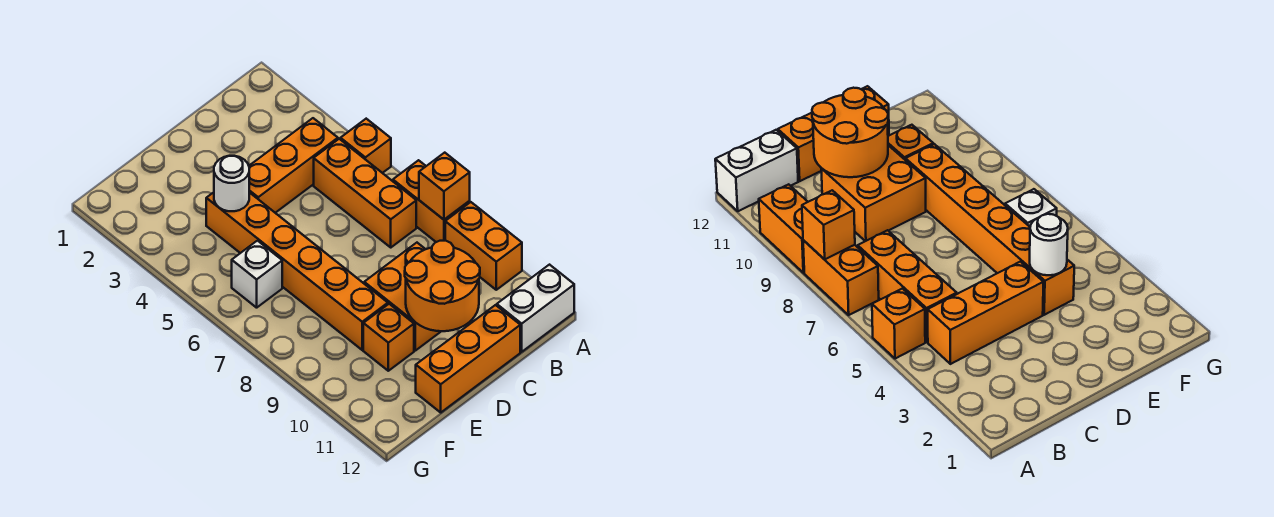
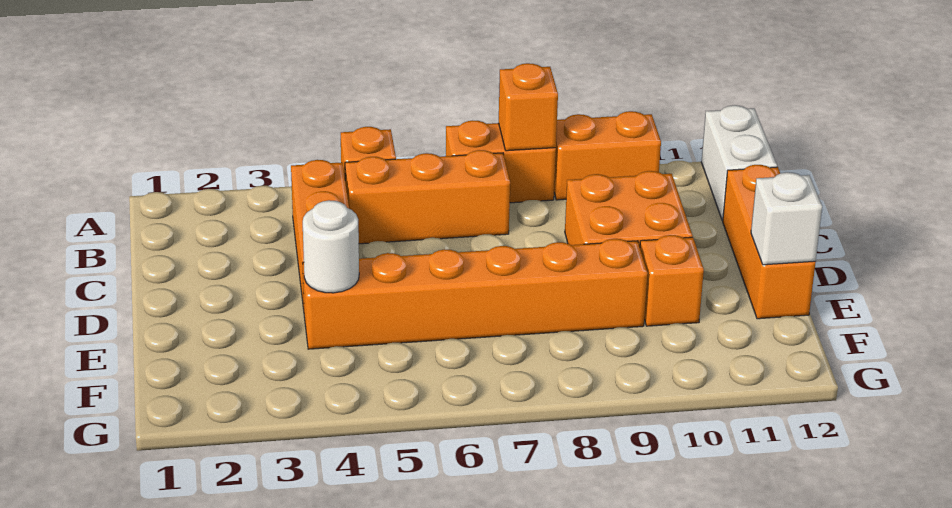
orange round brick C10:D11 level 2 -> none
white brick F6 level 1 -> white brick E12 level 2

